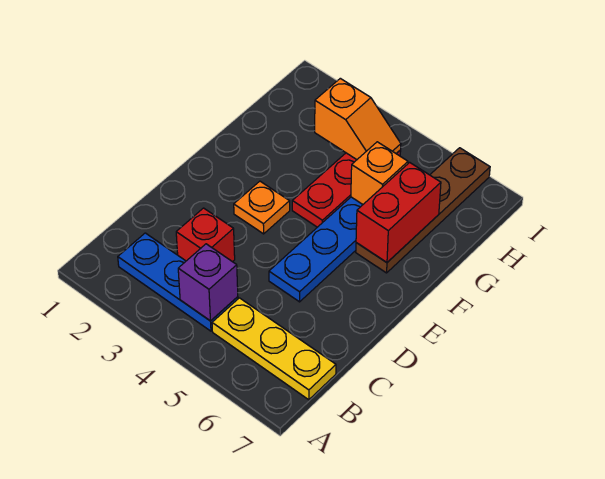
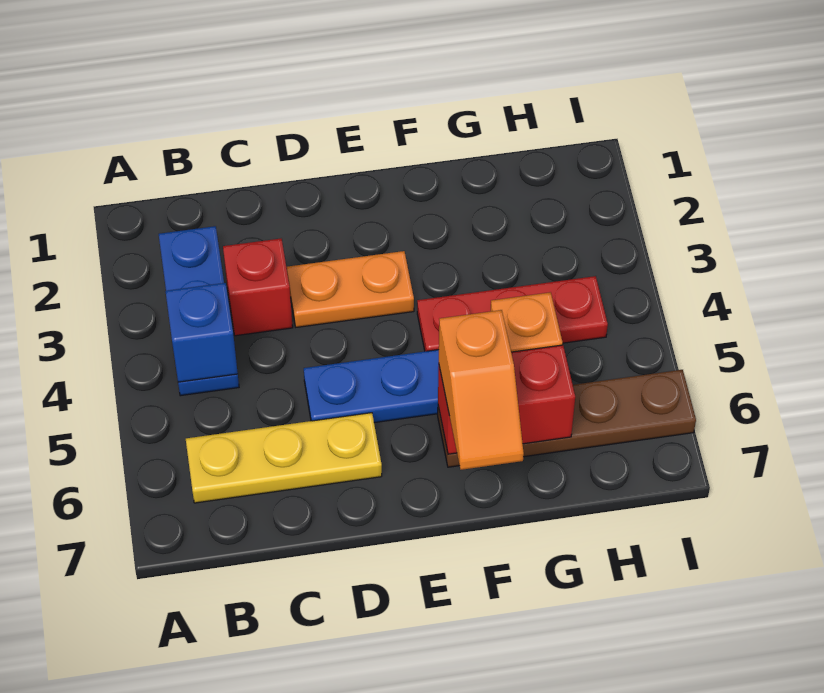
purple brick B4 level 2 -> blue brick B4 level 2
yellow plate B5:B7 level 1 -> yellow plate B6:D6 level 1
orange plate E3 level 1 -> orange plate D3:E3 level 1
orange slope H3:H4 level 2 top 3 -> orange slope F6:F7 level 3 top 6

